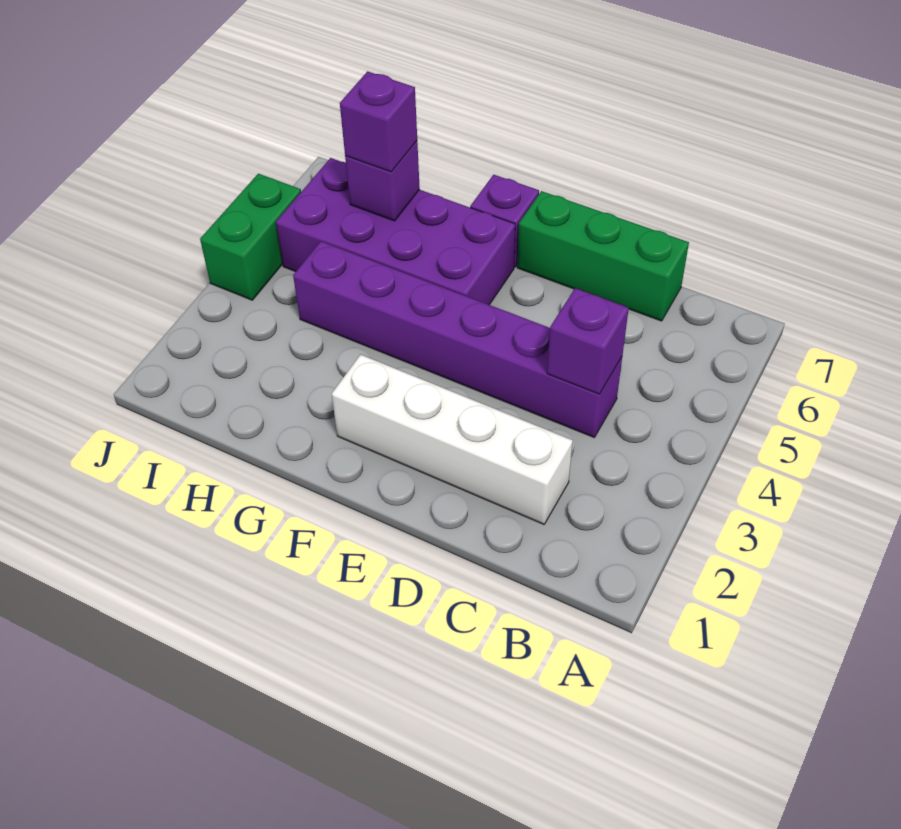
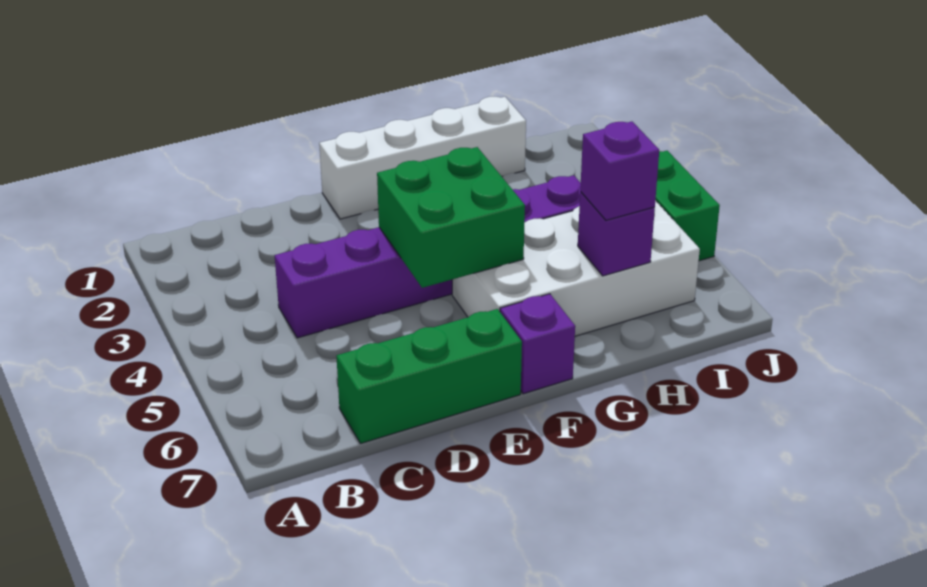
white brick C2:F2 level 1 -> white brick E1:H1 level 1
purple brick C4 level 2 -> none
none -> green brick E4:F5 level 2
purple brick F5:I6 level 1 -> white brick F5:I6 level 1

